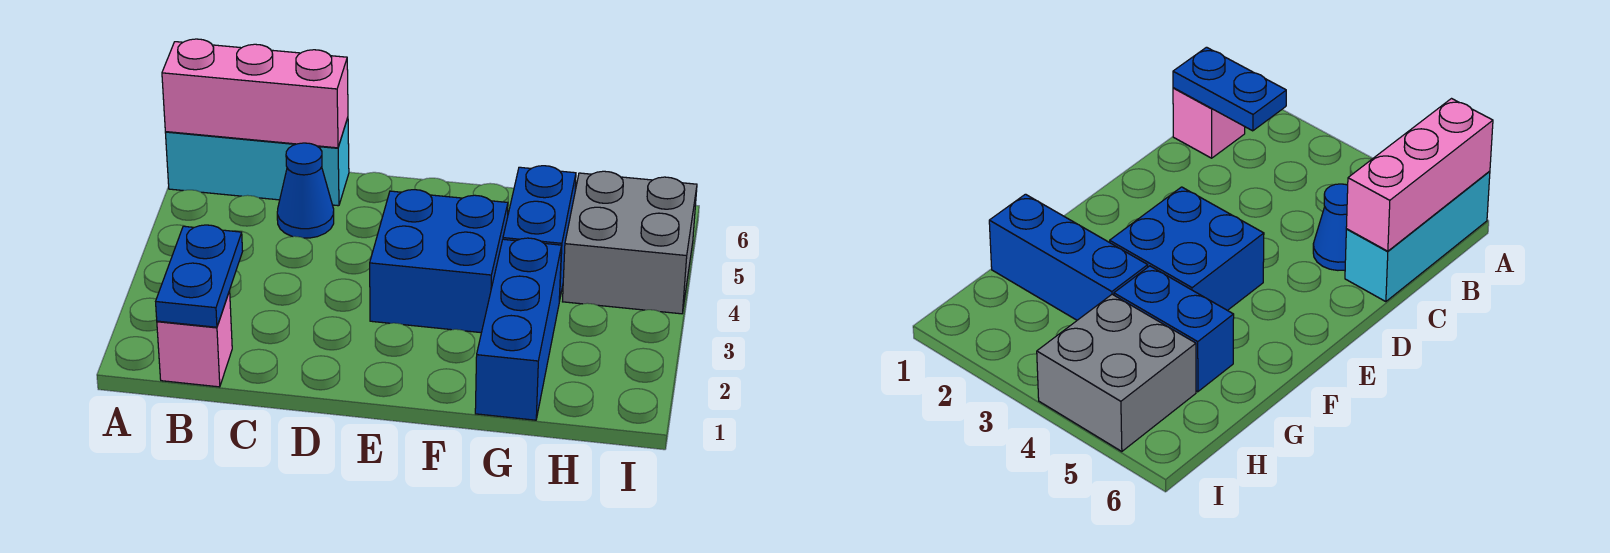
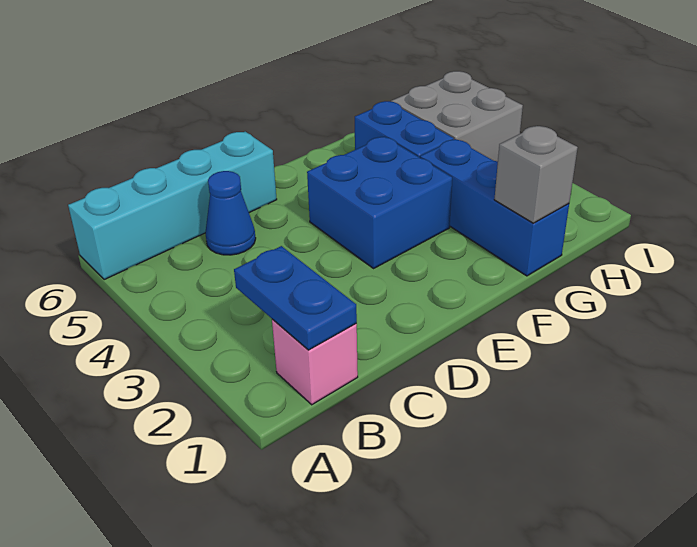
cyan brick A6:C6 level 1 -> cyan brick A6:D6 level 1
pink brick A6:C6 level 2 -> none
none -> grey brick G1 level 2

